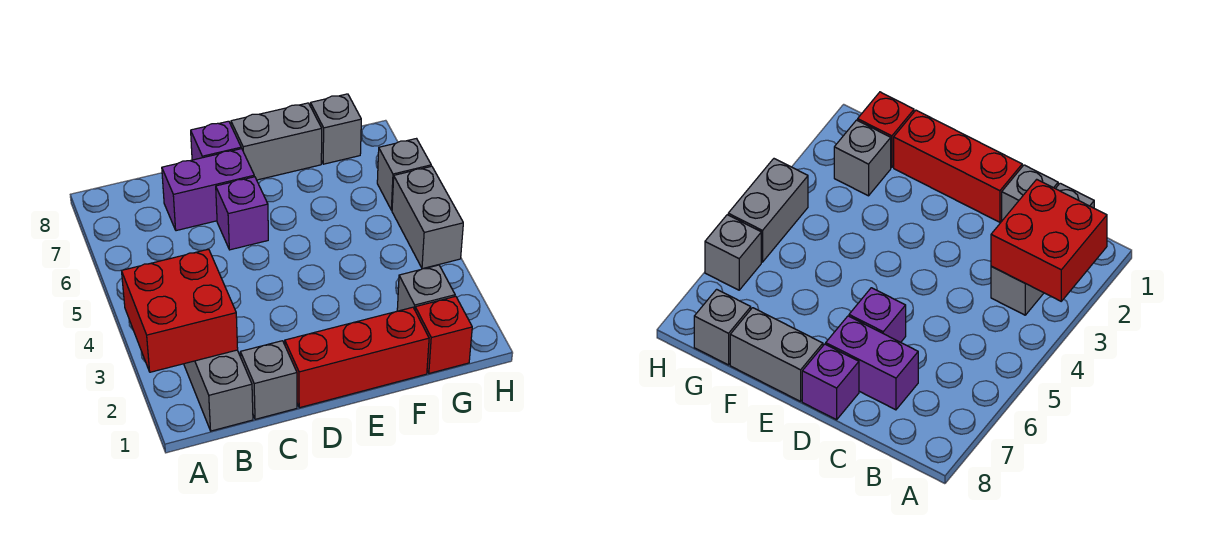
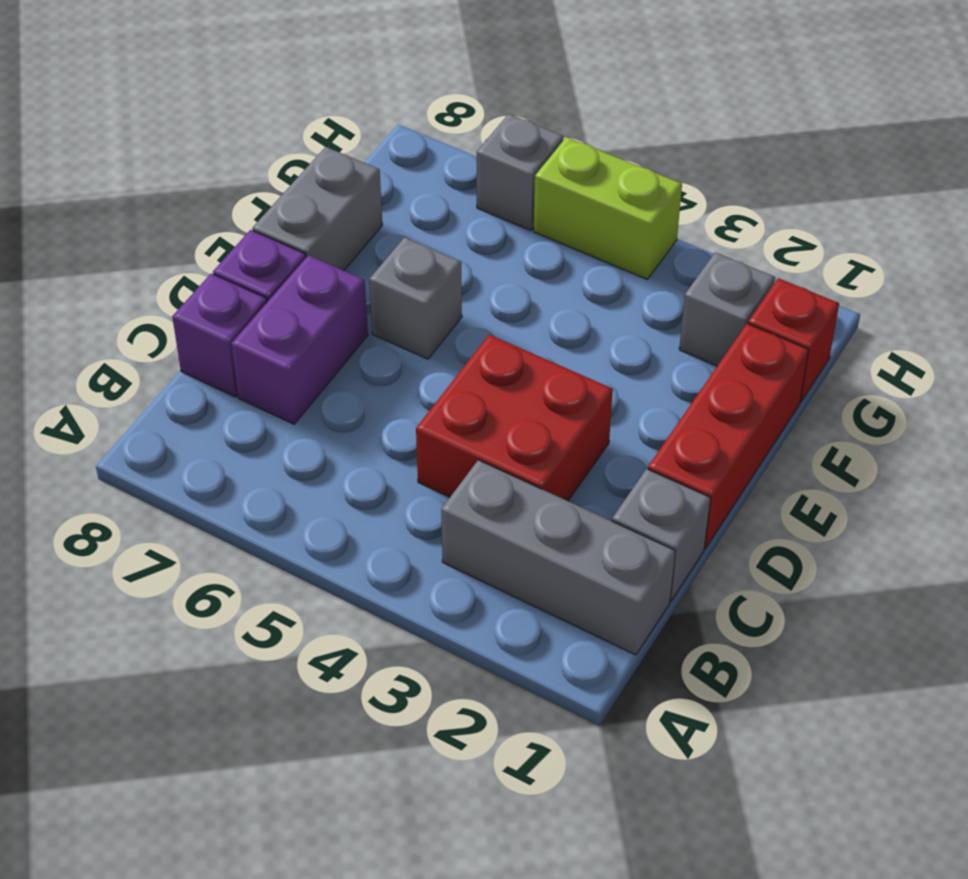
red brick A2:B3 level 2 -> red brick C3:D4 level 1
purple brick D6 level 1 -> purple brick C8 level 1
grey brick G8 level 1 -> grey brick E6 level 1
grey brick H4:H5 level 1 -> lime brick H4:H5 level 1

